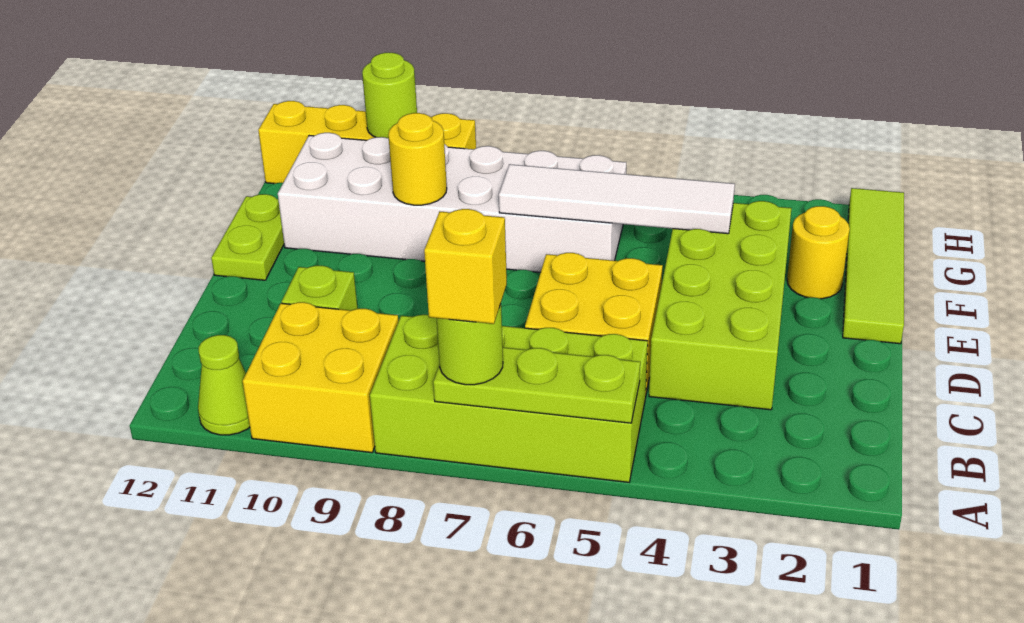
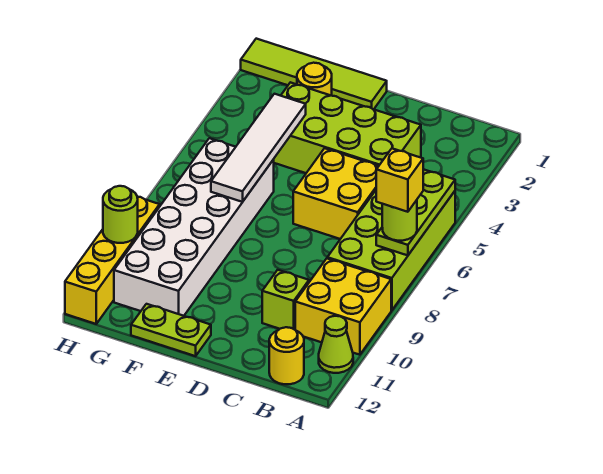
yellow round brick F9 level 2 -> yellow round brick B12 level 1

